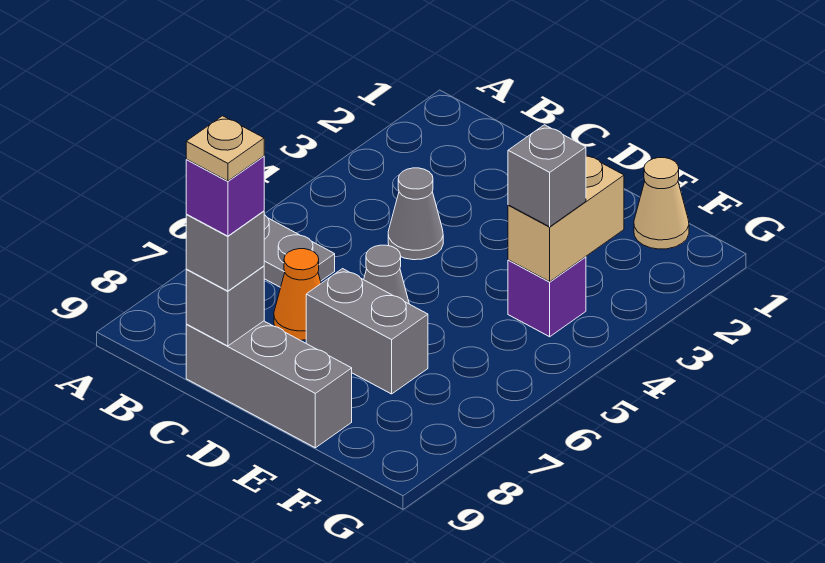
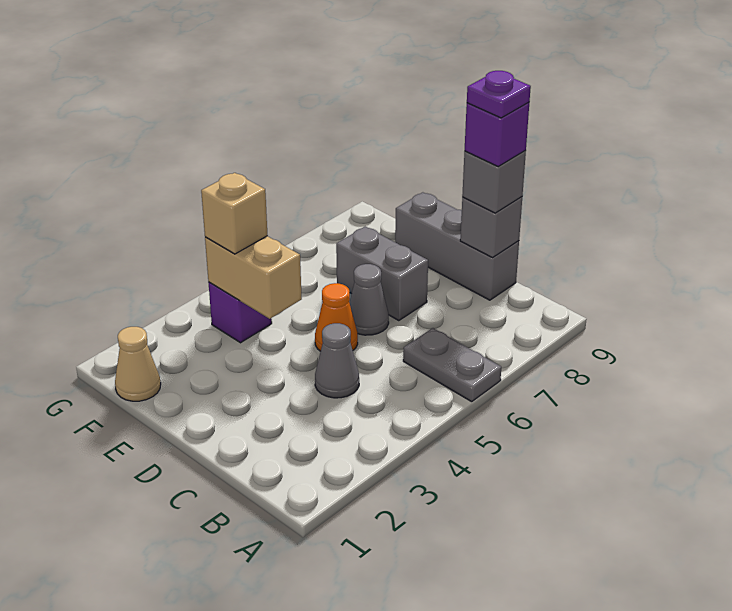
orange cone C7 level 1 -> orange cone D5 level 1
tan plate C9 level 5 -> purple plate C9 level 5
tan brick F3:F4 level 2 -> tan brick E4:F4 level 2
grey brick F4 level 3 -> tan brick F4 level 3

